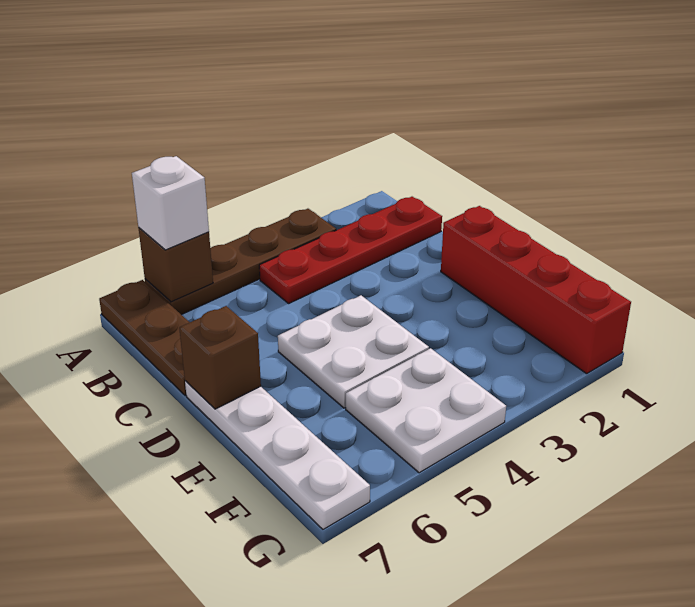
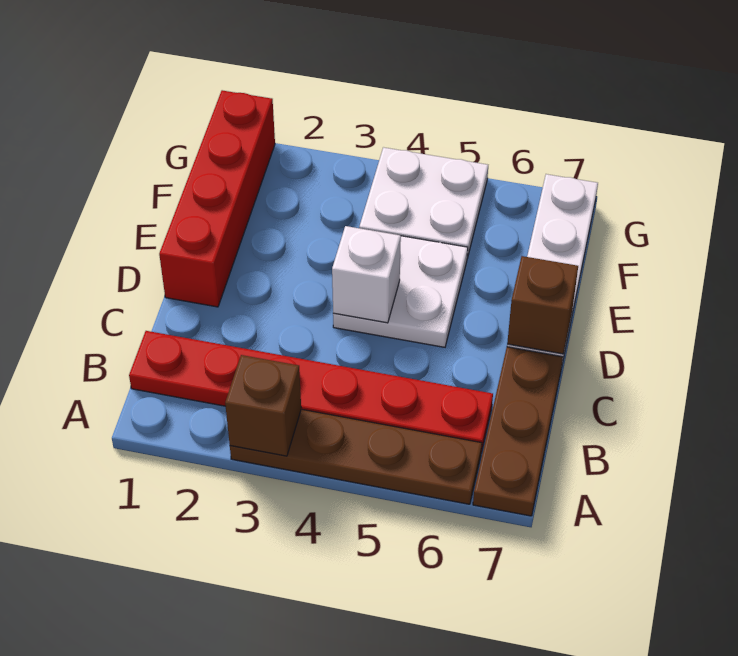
brown brick A6 level 2 -> brown brick A3 level 2
white brick A6 level 3 -> white brick D4 level 2
red plate B1:B4 level 1 -> red plate B1:B6 level 1

